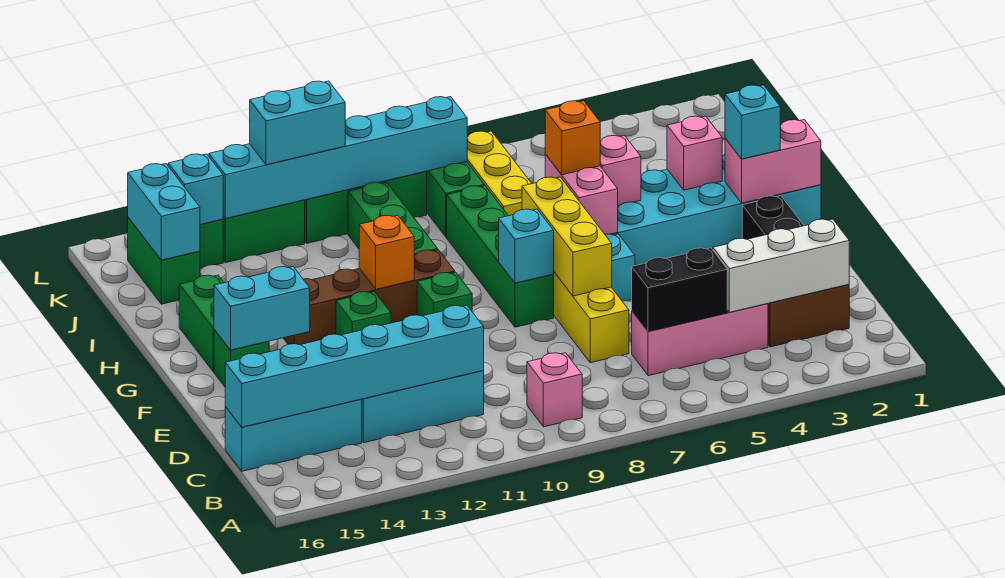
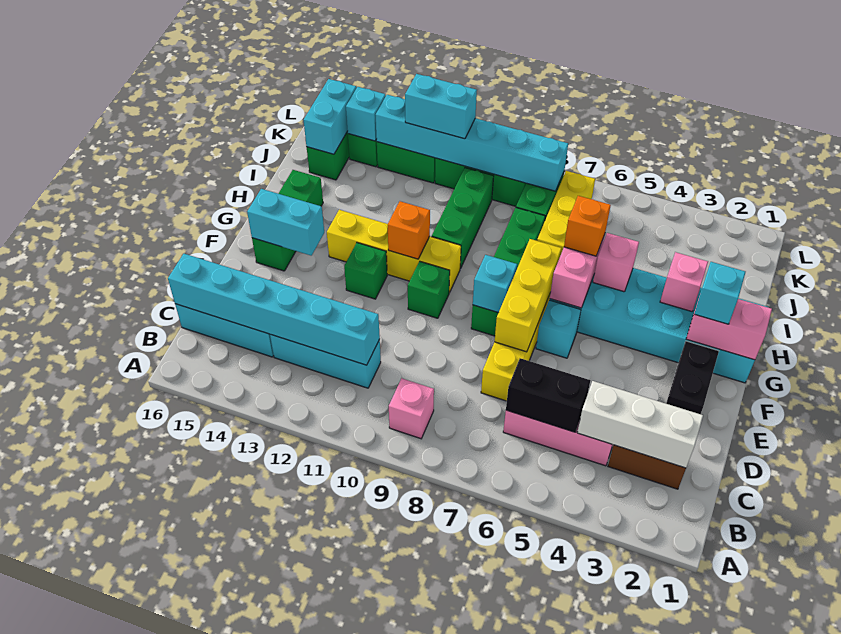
brown brick G10:G13 level 1 -> yellow brick G10:G13 level 1

